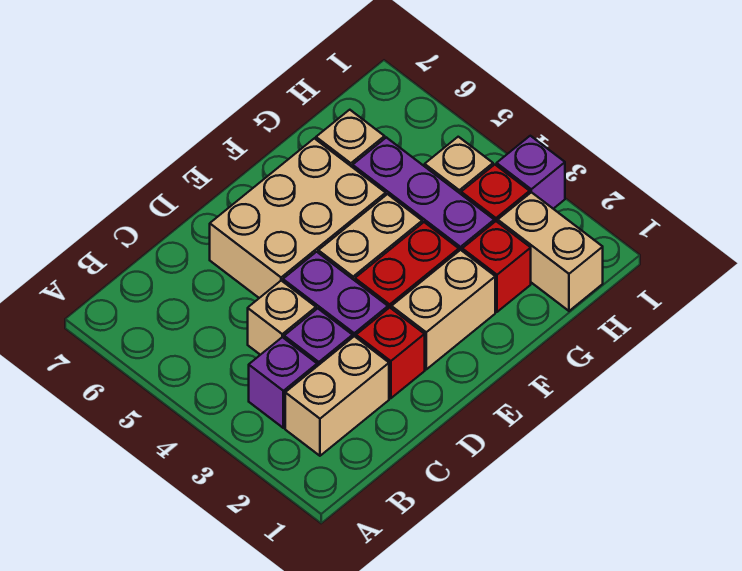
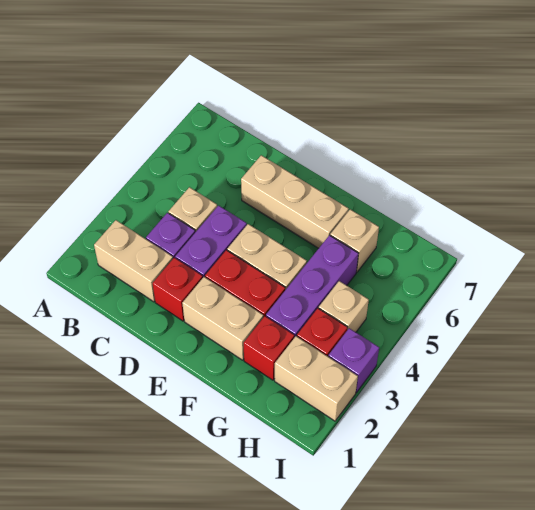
purple brick B3 level 1 -> none
tan brick D5:F6 level 1 -> tan brick D6:F6 level 1
tan brick H1:H2 level 1 -> tan brick H2:I2 level 1

